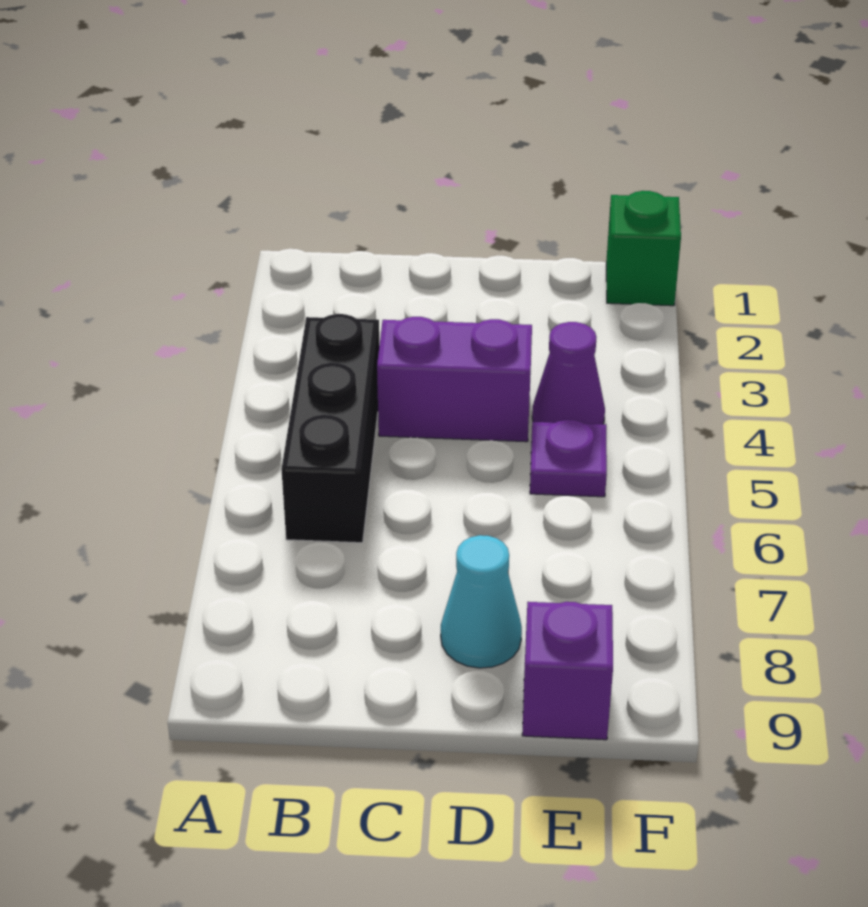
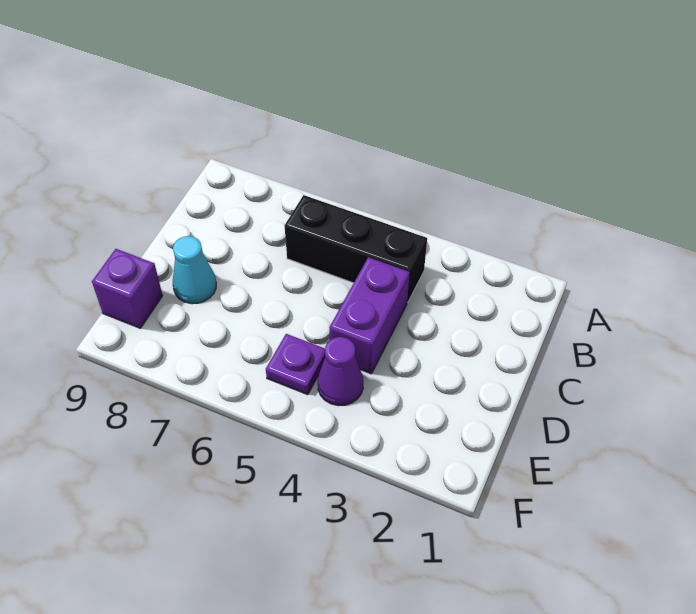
green brick F1 level 1 -> none

